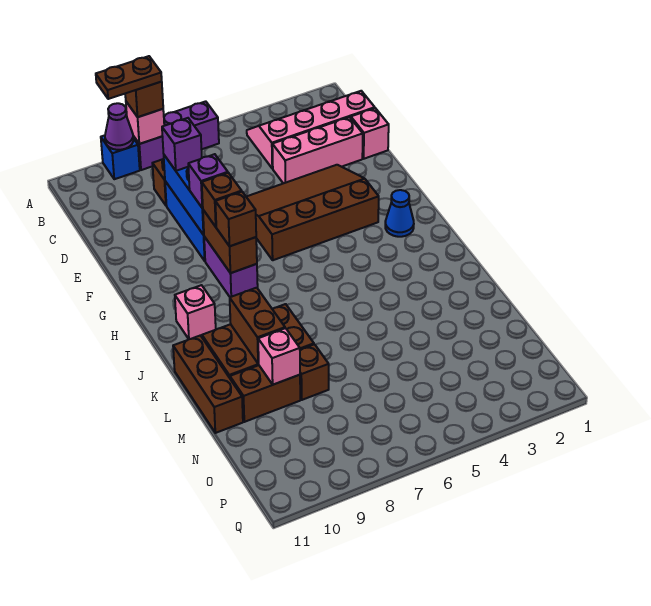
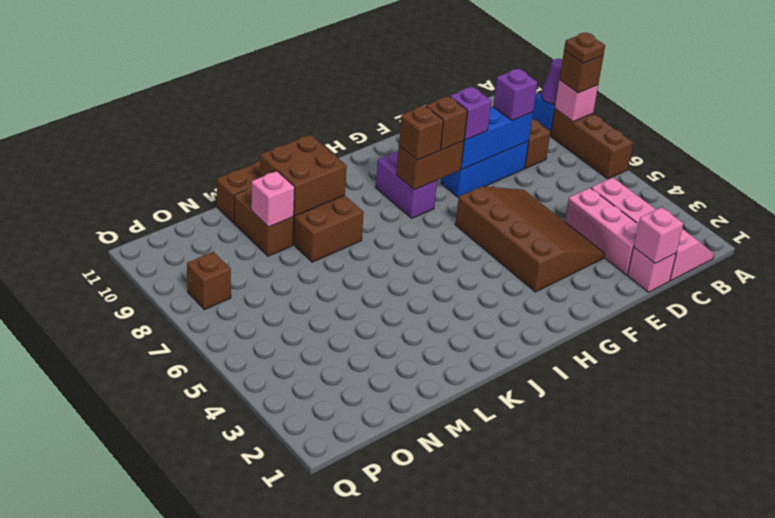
purple brick A6:A8 level 1 -> brown brick A6:A8 level 1
brown plate A8:A9 level 4 -> brown plate A8 level 4
purple brick G8:H8 level 1 -> purple brick H8:H9 level 1
blue cone H2 level 1 -> none
pink brick I10 level 1 -> pink brick D1 level 2
brown brick K9:L9 level 2 -> brown brick K9:L10 level 2
brown brick M8 level 1 -> brown brick P8 level 1

